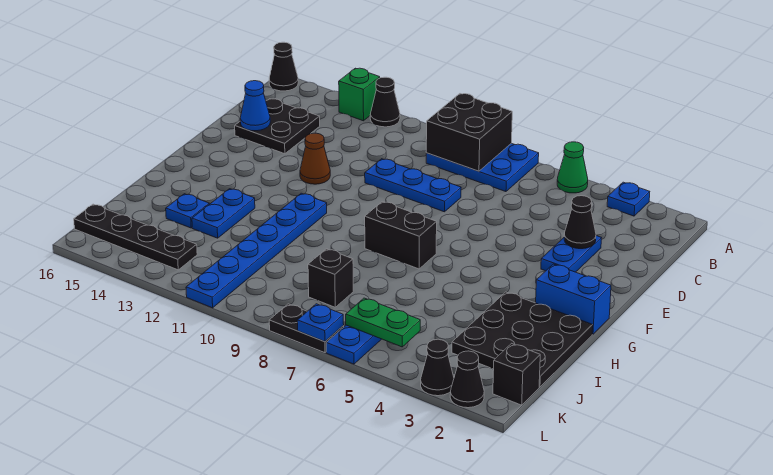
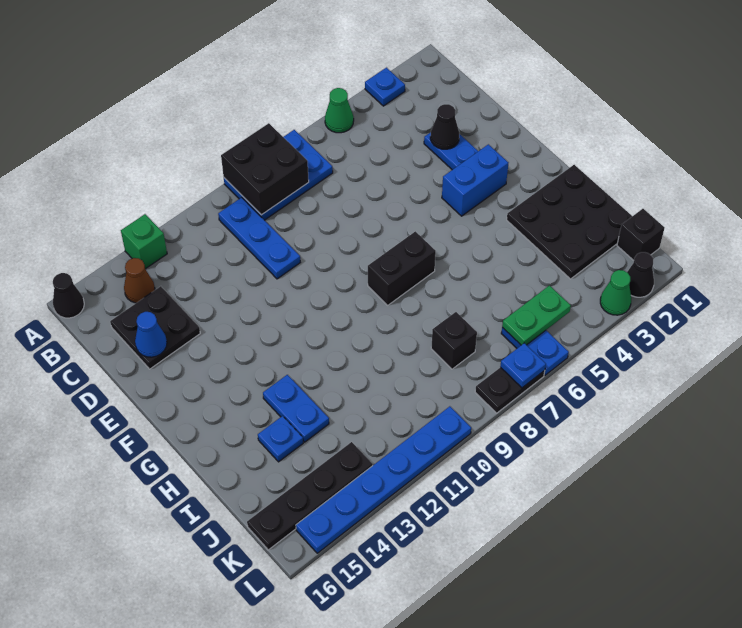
black cone A12 level 1 -> none
blue plate D8:D10 level 1 -> blue plate B10:D10 level 1
brown cone E12 level 1 -> brown cone B14 level 1
blue brick G1:G2 level 1 -> blue brick F3:F4 level 1
blue plate G11:L11 level 1 -> blue plate L10:L15 level 1
black cone L3 level 1 -> green cone L3 level 1

